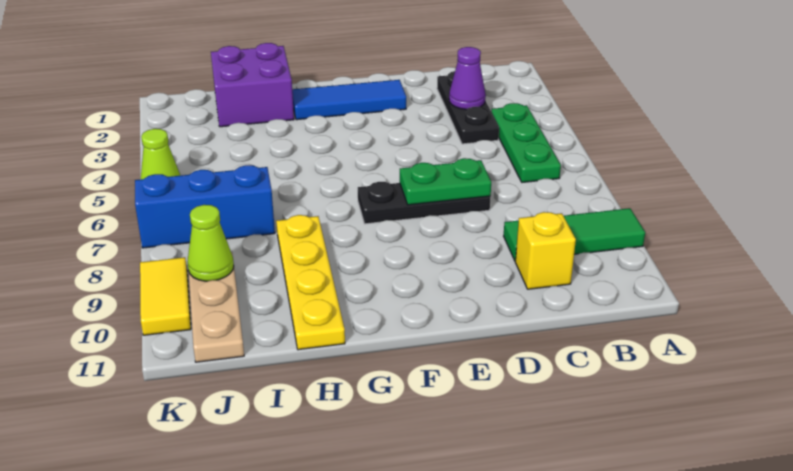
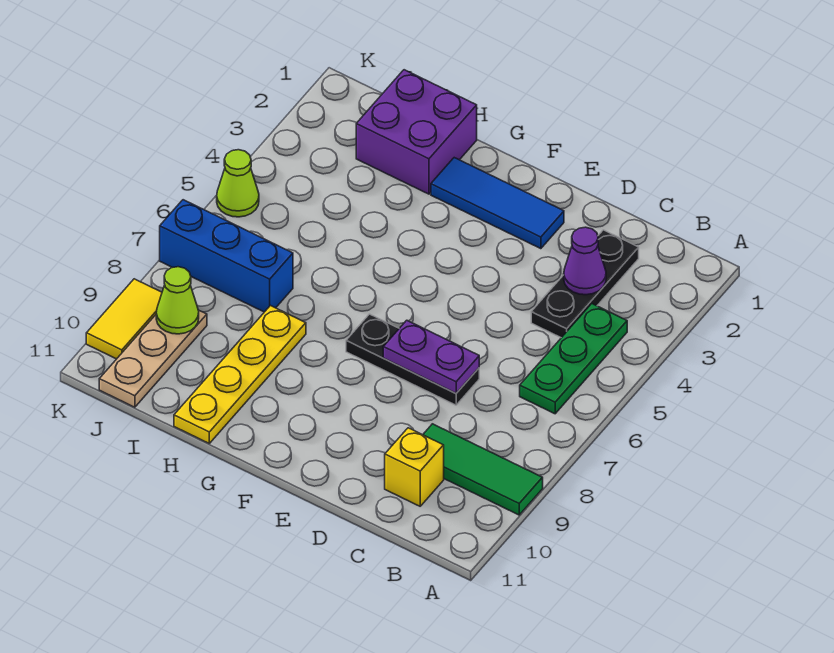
green plate D7:E7 level 2 -> purple plate D7:E7 level 2

